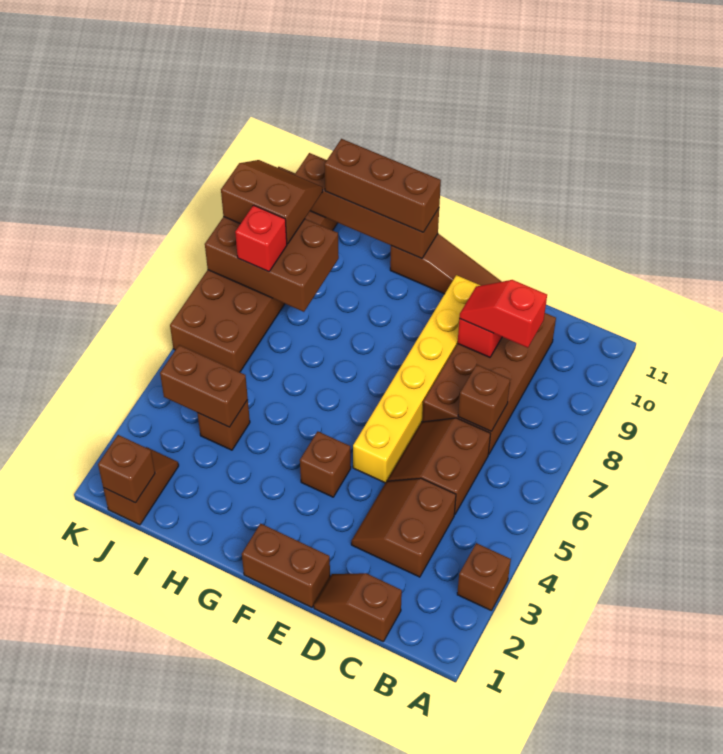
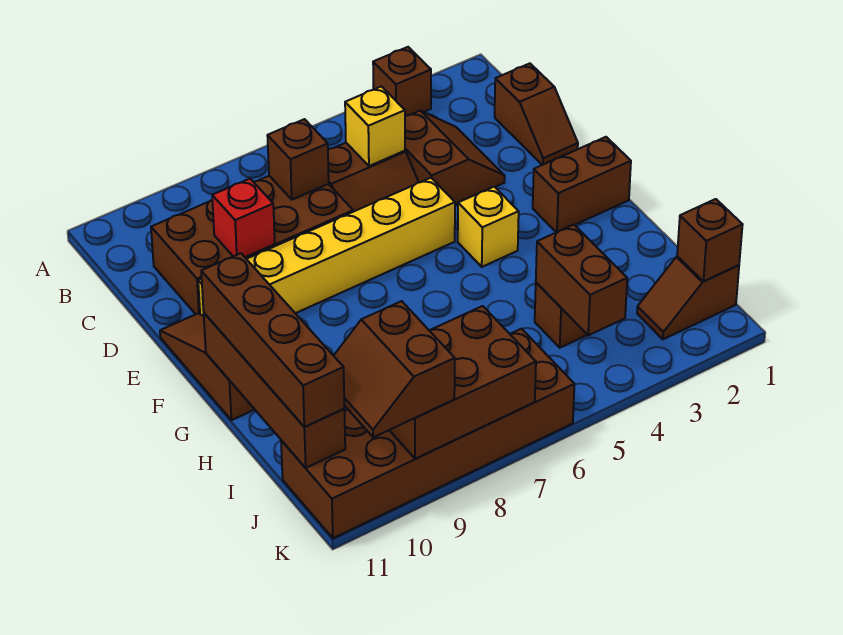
brown slope C3:D4 level 1 top C -> brown slope C3:D4 level 1 top 4
none -> yellow brick C5 level 2
red slope C9:D9 level 3 top C -> none
brown brick E1:F1 level 1 -> brown brick F1:F2 level 1
brown brick F4 level 1 -> yellow brick F4 level 1
brown brick G11:I11 level 3 -> brown brick G11:J11 level 3
brown brick I8:K9 level 2 -> brown brick J7:K9 level 2
red brick J8 level 3 -> none

